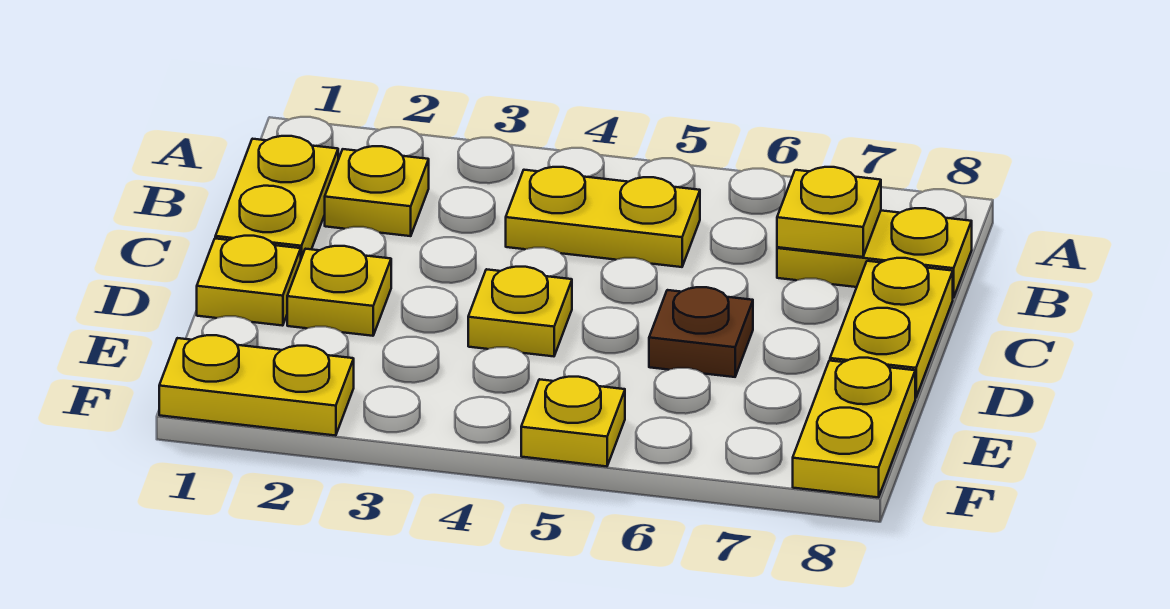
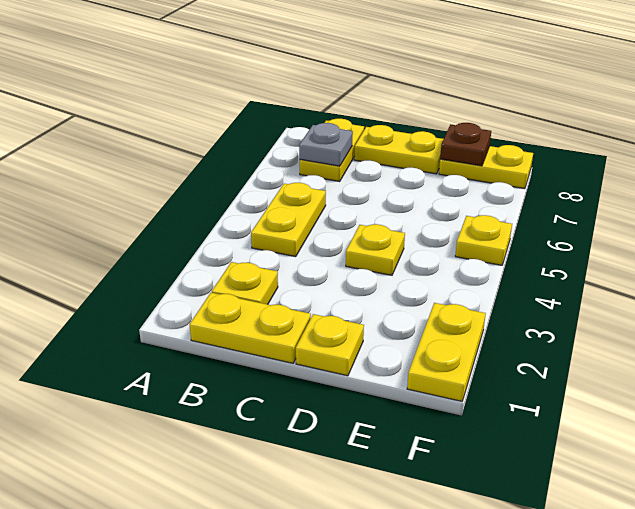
yellow plate B7 level 2 -> grey plate B7 level 2
yellow plate D2 level 1 -> none
brown plate D6 level 1 -> brown plate E8 level 2

